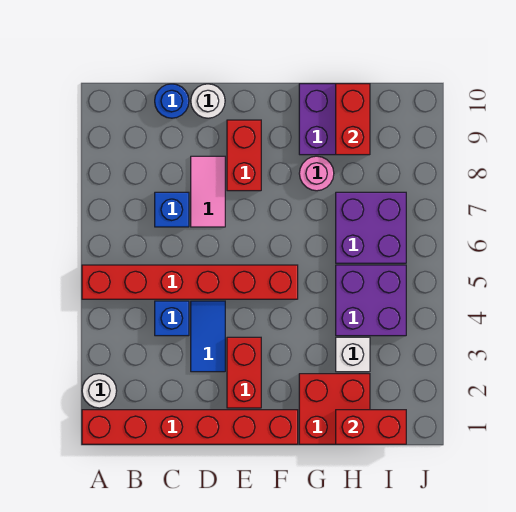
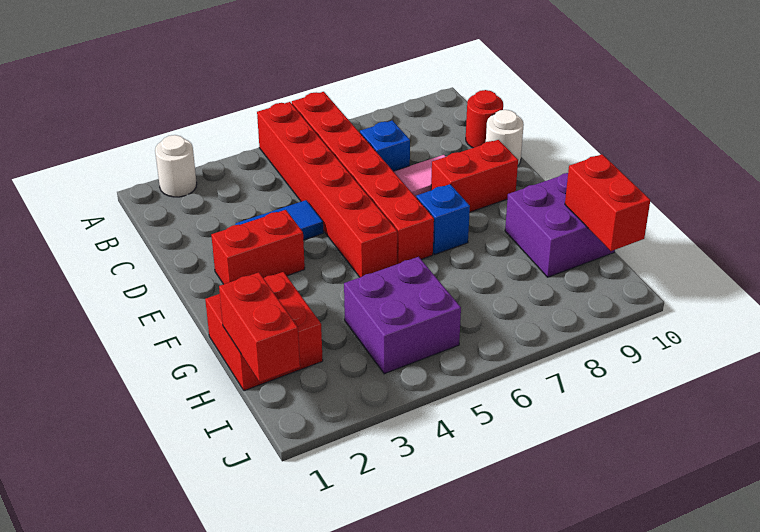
red brick A1:F1 level 1 -> red brick A6:F6 level 1
blue brick C4 level 1 -> blue brick F7 level 1
blue round brick C10 level 1 -> red round brick C10 level 1
pink round brick G8 level 1 -> none
white brick H3 level 1 -> none
purple brick H6:I7 level 1 -> none
red brick H9:H10 level 2 -> red brick H10:I10 level 2

